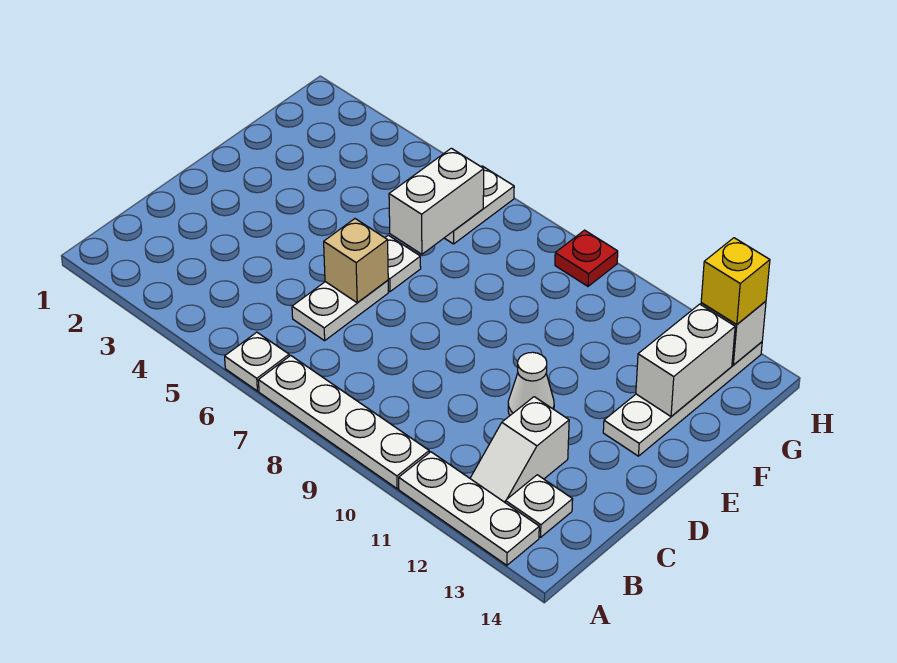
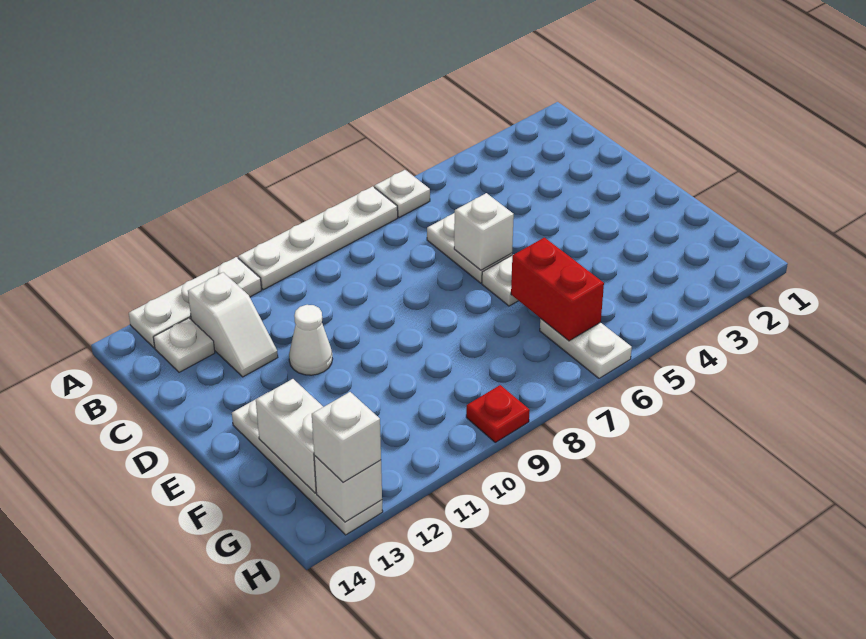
white slope B12:C12 level 1 top C -> white slope B12:C12 level 1 top B
tan brick D6 level 2 -> white brick D6 level 2
white brick F6:G6 level 2 -> red brick F6:G6 level 2
yellow brick H13 level 3 -> white brick H13 level 3

